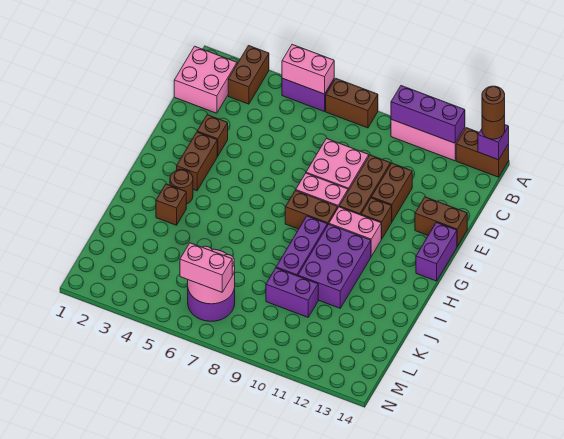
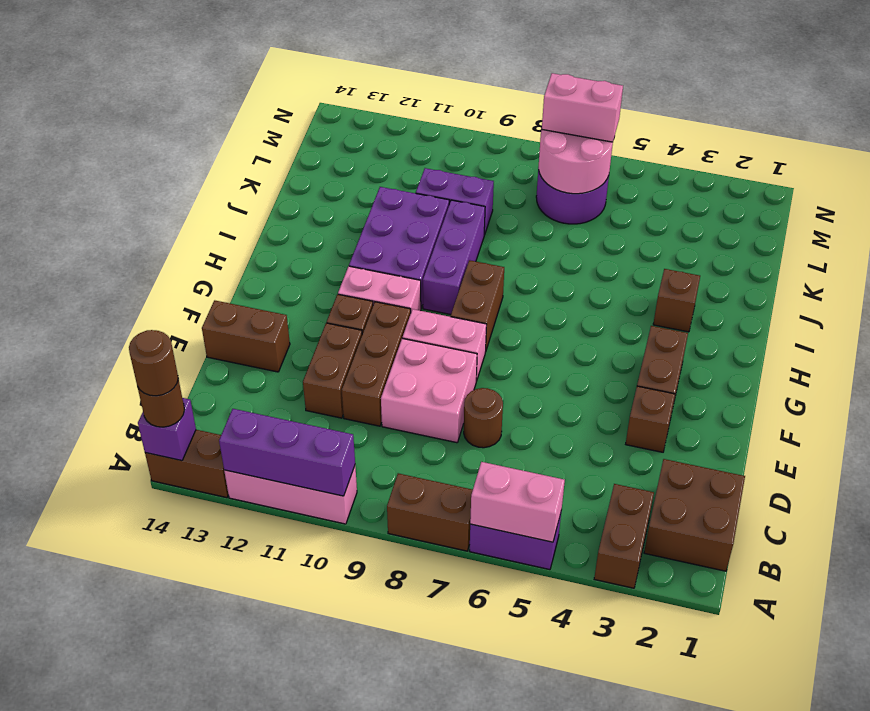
pink brick B1:C2 level 1 -> brown brick B1:C2 level 1
purple brick F14:G14 level 1 -> none
brown brick G8:G9 level 1 -> brown brick G8:H8 level 1
brown round brick H3 level 1 -> brown round brick D7 level 1

